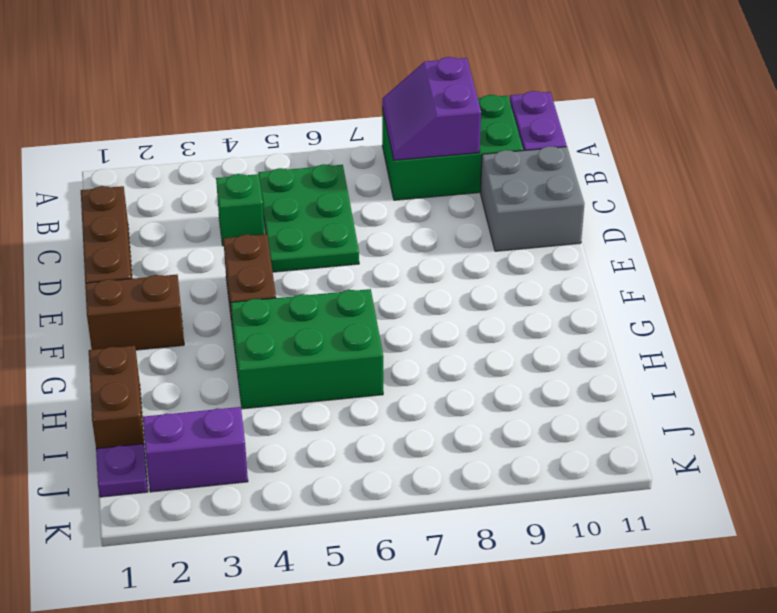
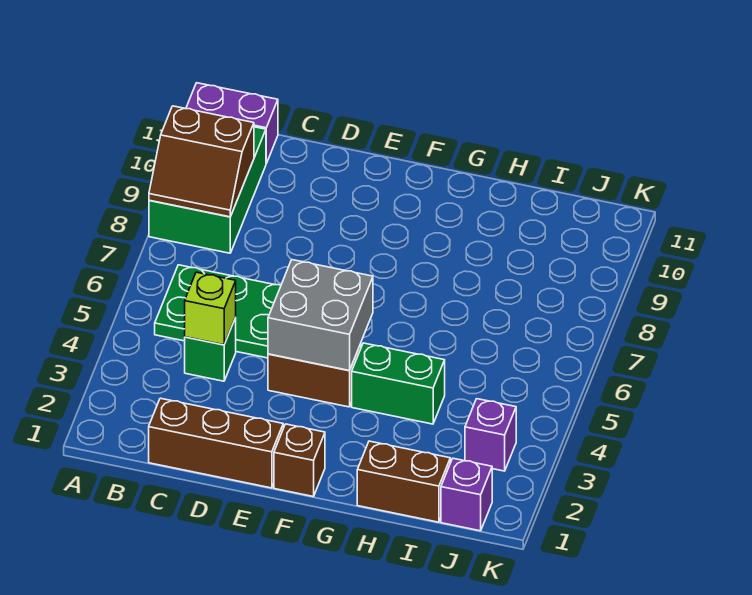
purple slope A8:B9 level 2 top 9 -> brown slope A8:B9 level 2 top 9
none -> lime brick C4 level 2
grey brick C10:D11 level 1 -> grey brick E4:F5 level 2
brown brick F1:F2 level 1 -> brown brick F1 level 1
green brick G4:H6 level 1 -> green brick G4:H4 level 1
purple plate J1 level 1 -> purple brick J1 level 1
purple brick J2:J3 level 1 -> purple brick J3 level 1

